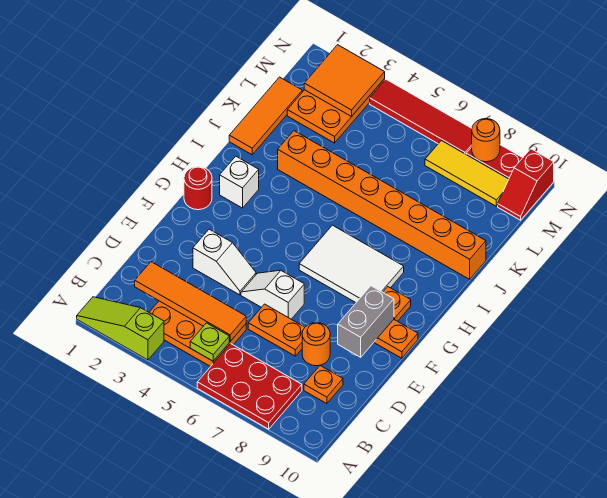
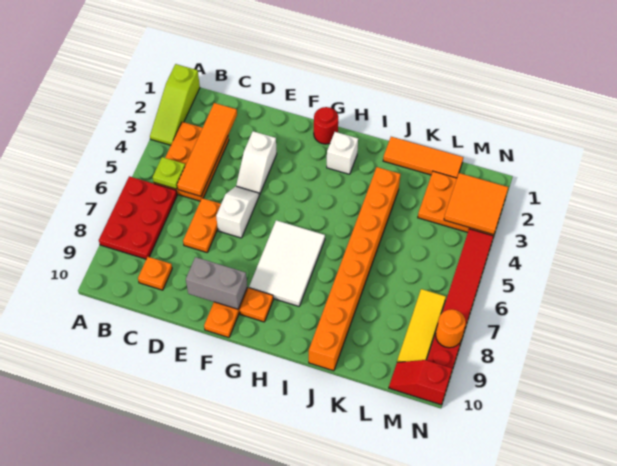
lime slope A1:A3 level 1 top 3 -> lime slope A1:A3 level 1 top 1
orange round brick D8 level 1 -> none

